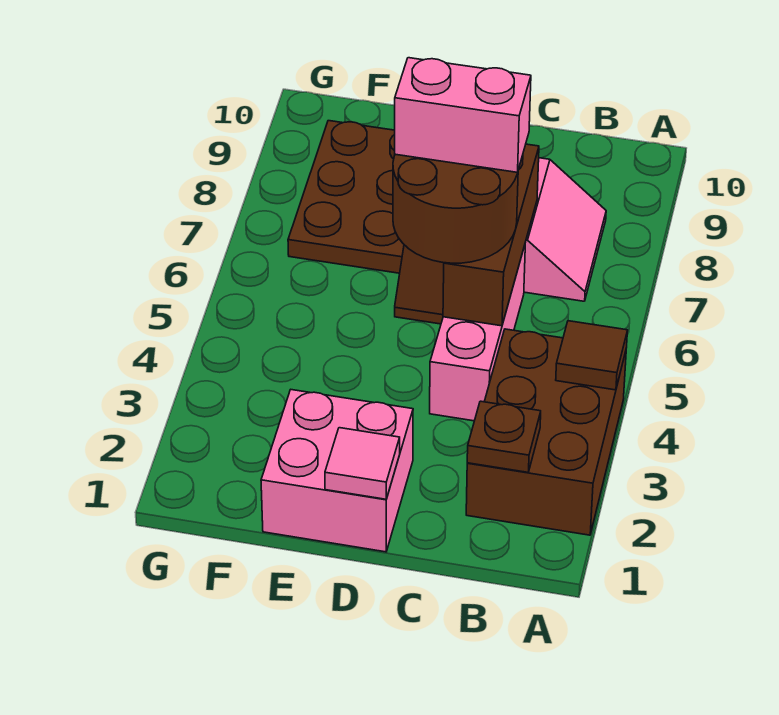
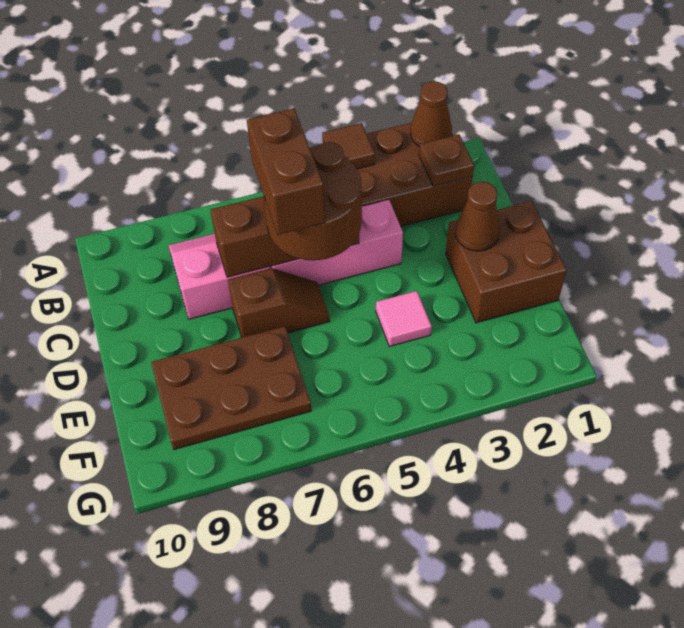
none -> brown cone A2 level 2
pink brick C6:D6 level 4 -> brown brick C6:D6 level 4
pink brick D1:E2 level 1 -> brown brick D1:E2 level 1
pink tile D1 level 2 -> pink tile E4 level 1
none -> brown cone D2 level 2

